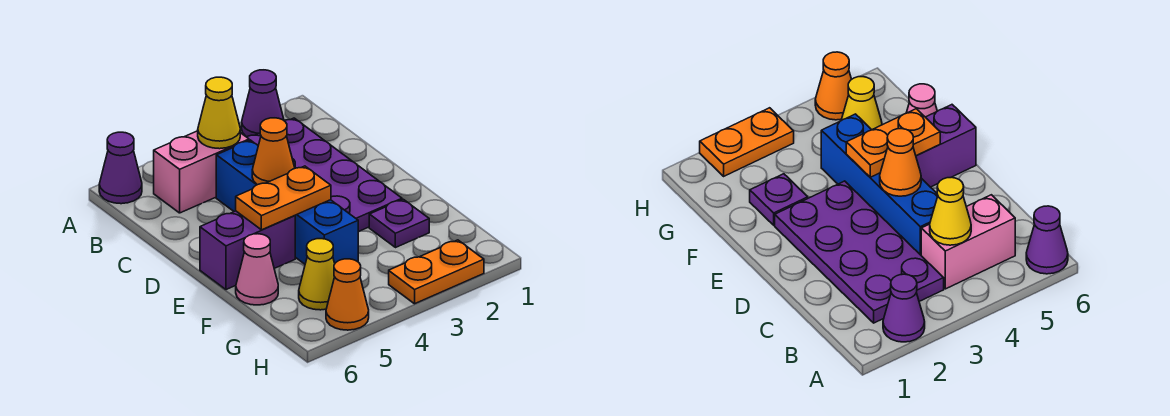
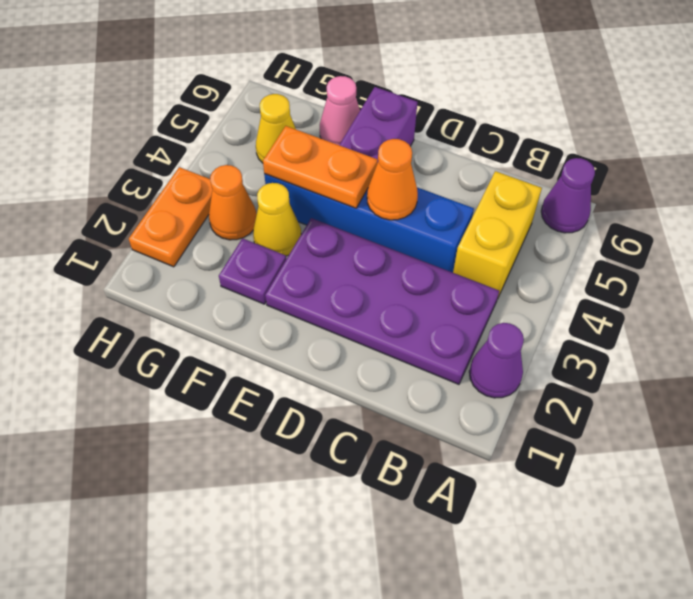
pink brick B4:B5 level 1 -> yellow brick B4:B5 level 1
yellow cone B4 level 2 -> yellow cone F3 level 1
orange plate E4:E5 level 2 -> orange plate E4:F4 level 2
orange cone H5 level 1 -> orange cone G3 level 1

